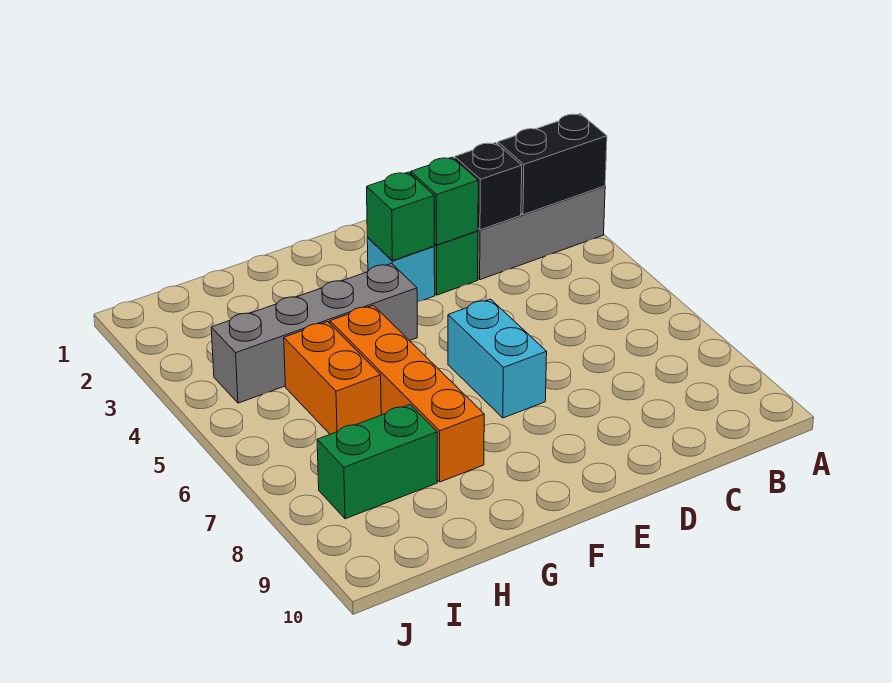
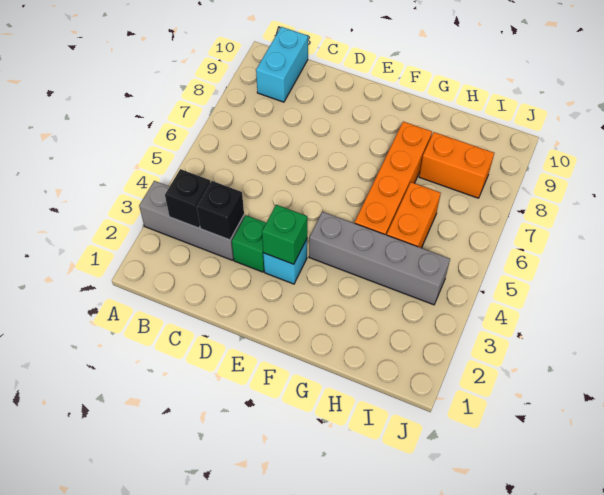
black brick A3:B3 level 2 -> black brick B3 level 2
green brick D3 level 2 -> none
cyan brick E6:E7 level 1 -> cyan brick B9:B10 level 1
green brick H8:I8 level 1 -> orange brick H8:I8 level 1

